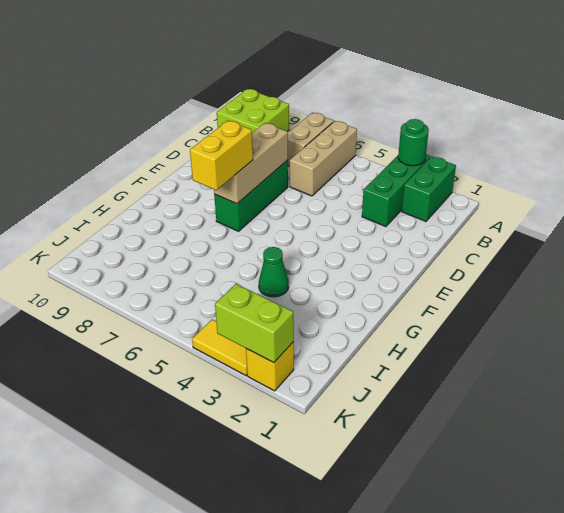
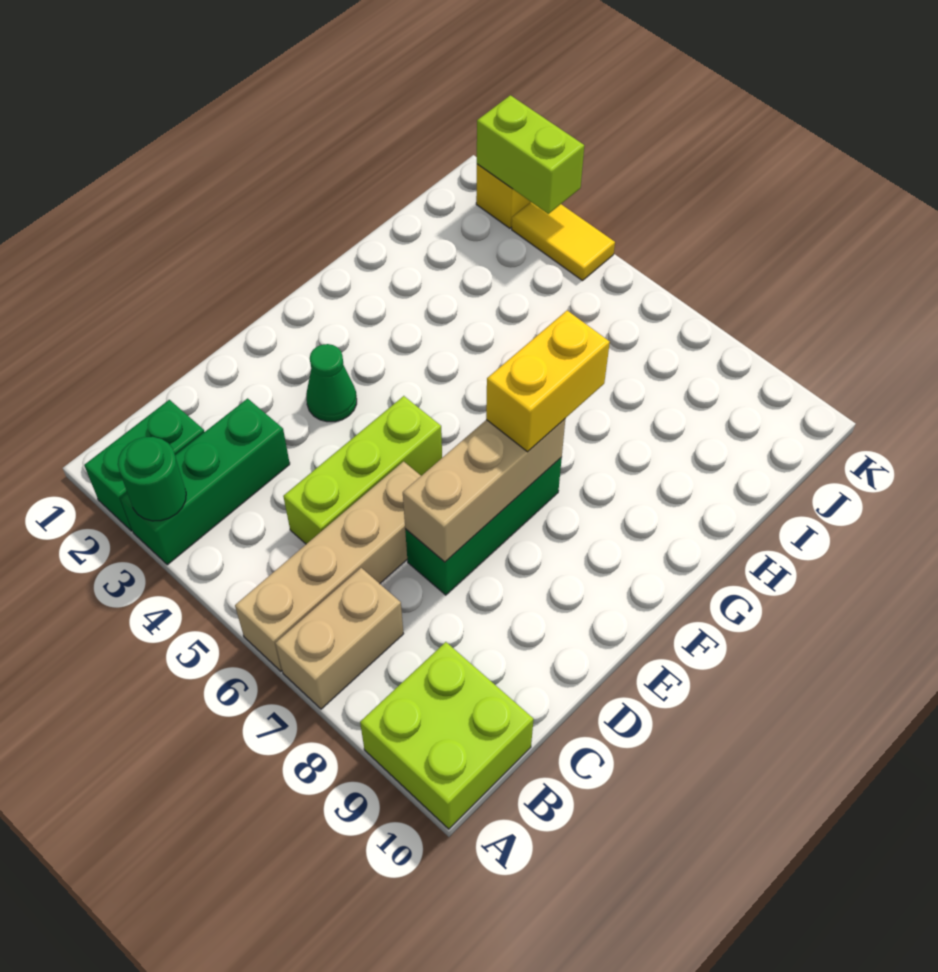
tan brick A6:C6 level 1 -> tan brick A6:D6 level 1
none -> lime brick C5:E5 level 1
green cone H4 level 1 -> green cone E3 level 1

